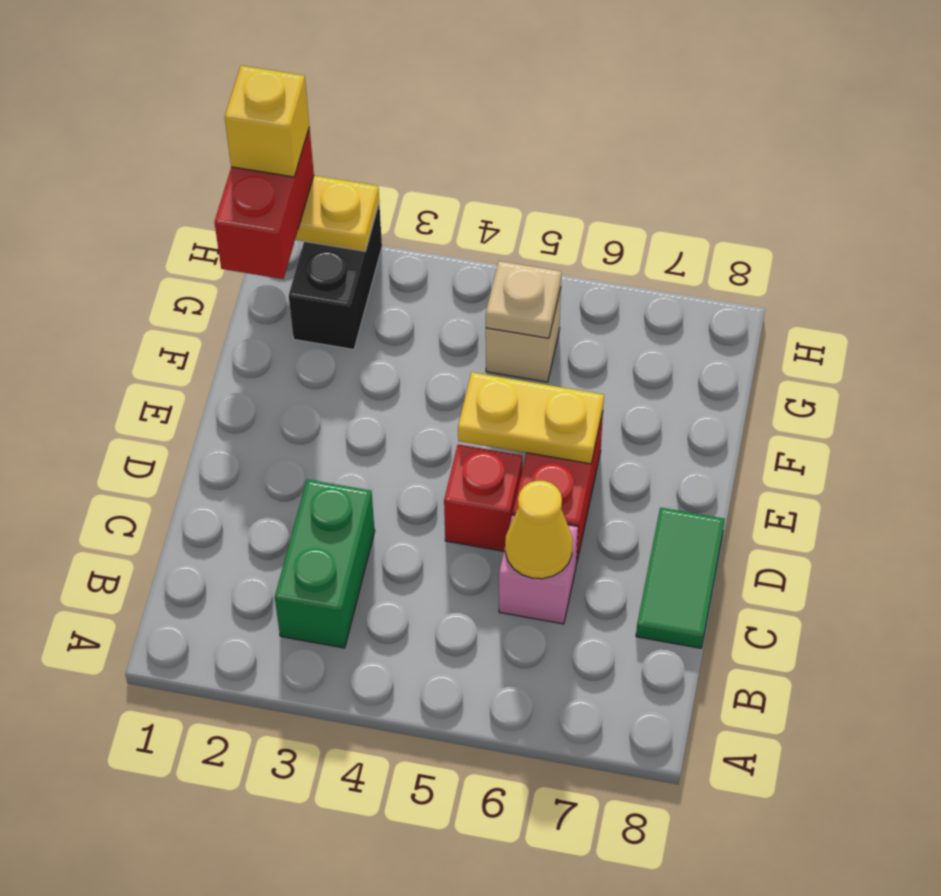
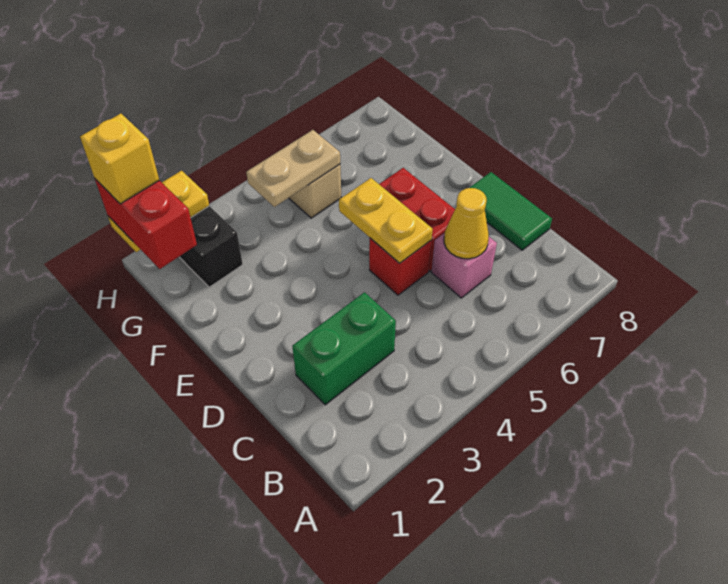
green brick B3:C3 level 1 -> green brick C2:C3 level 1
yellow plate E5:E6 level 2 -> yellow plate D5:E5 level 2
tan plate G5 level 2 -> tan plate G4:G5 level 2

